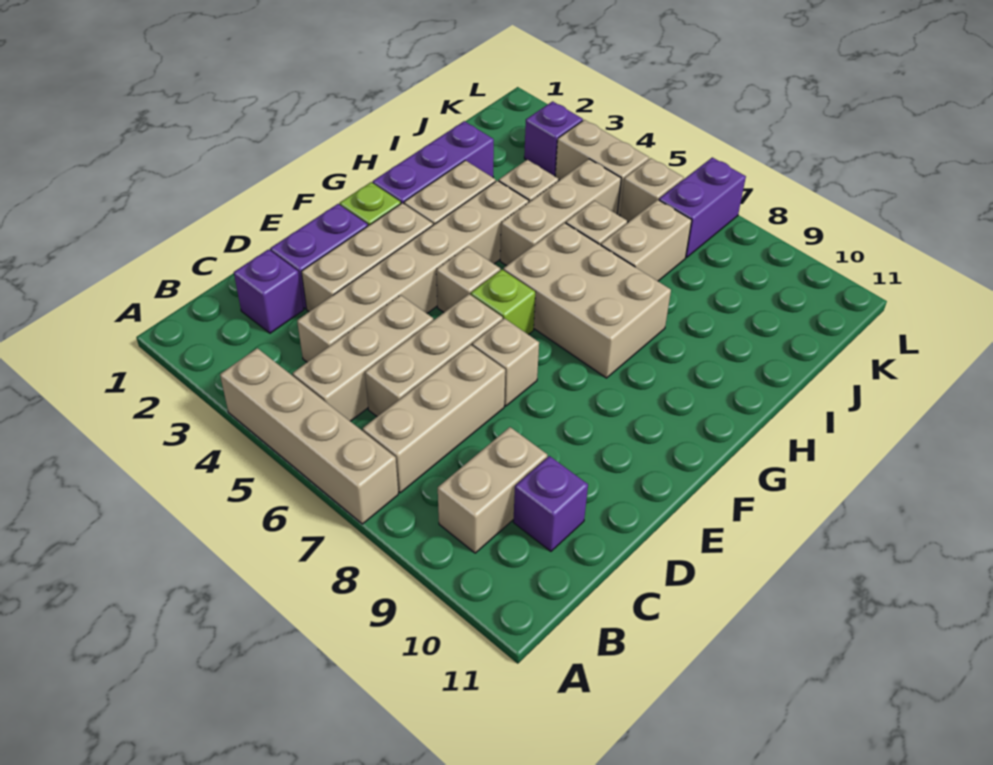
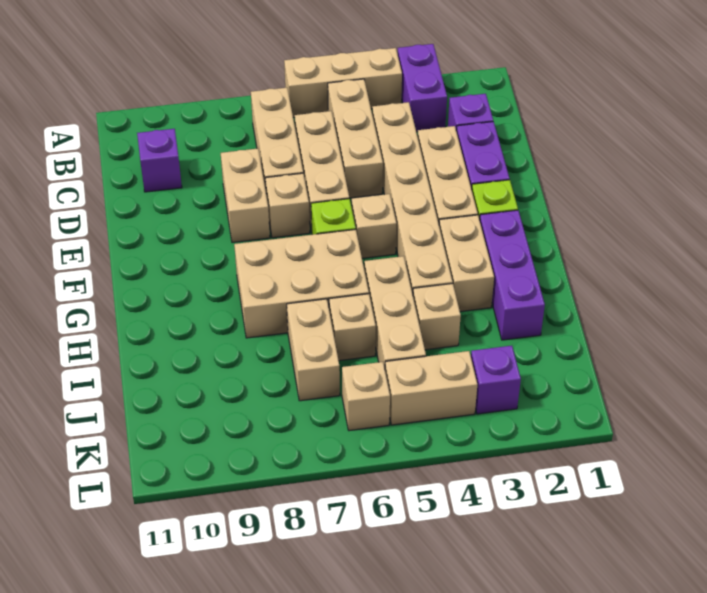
tan brick A4:A7 level 1 -> tan brick A4:A6 level 1
tan brick B9:C9 level 1 -> tan brick D8:E8 level 1
purple brick K7:L7 level 1 -> purple brick A3:B3 level 1

